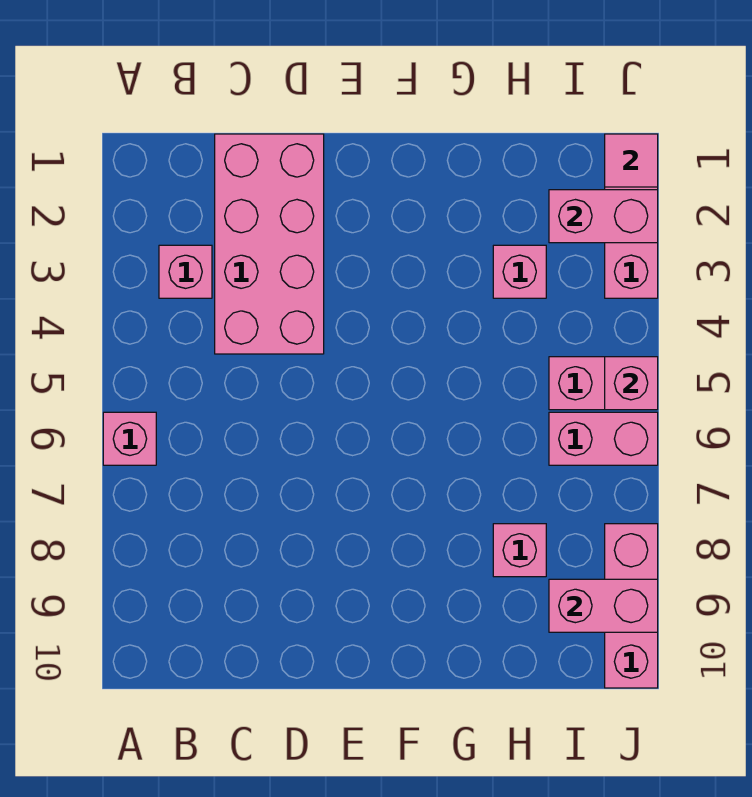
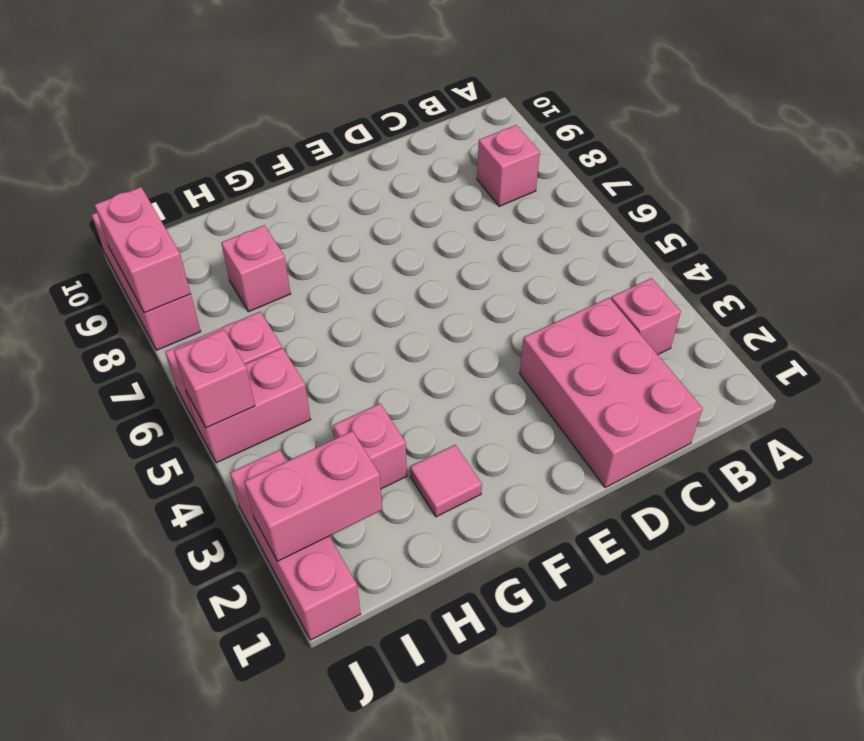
pink brick A6 level 1 -> pink brick B8 level 1
pink brick C1:D4 level 1 -> pink brick C1:D3 level 1
pink brick I9:J9 level 2 -> pink brick J8:J9 level 2
pink tile J1 level 2 -> pink tile G2 level 1

